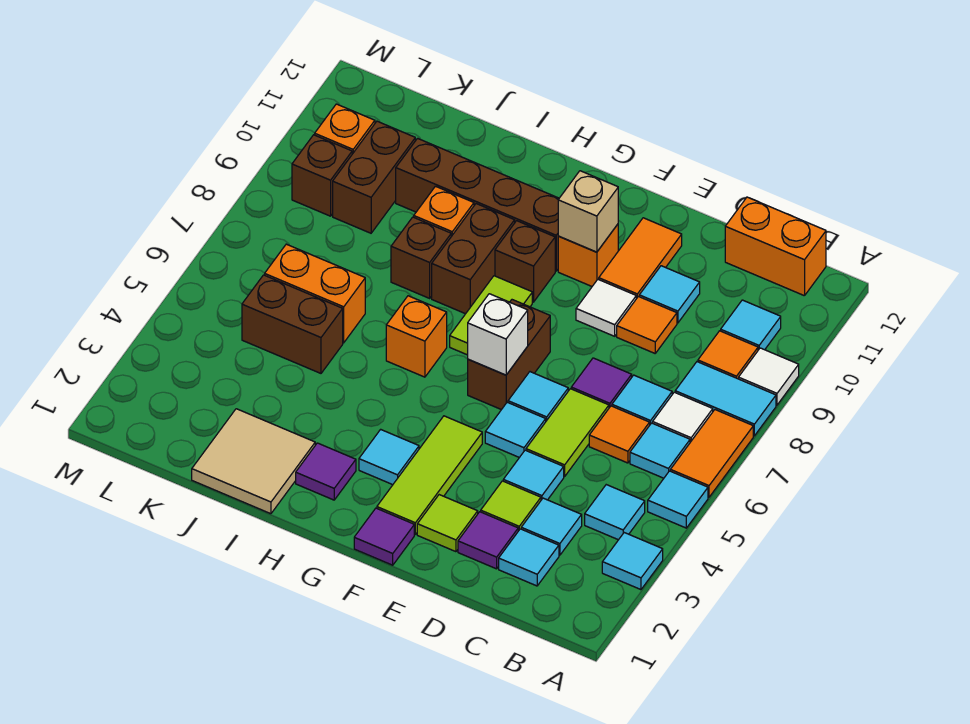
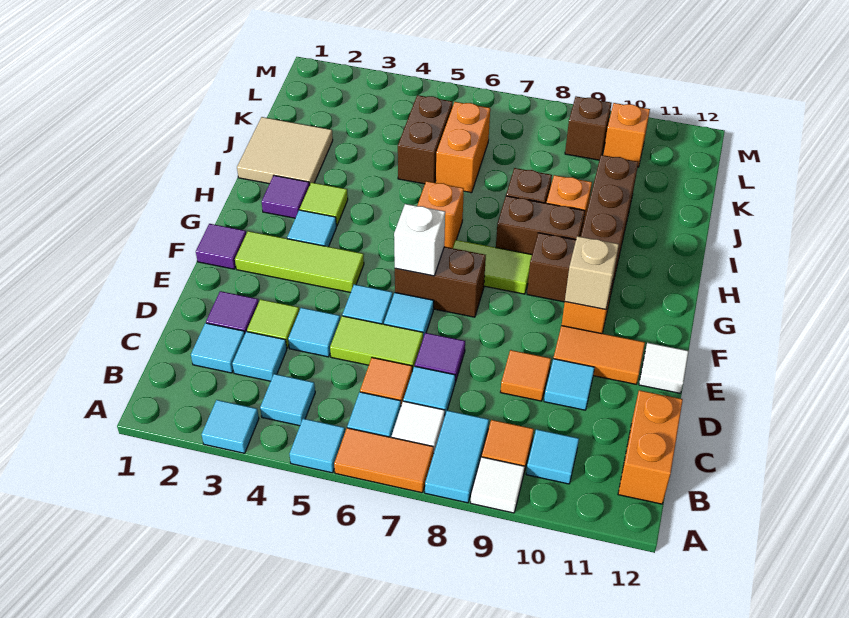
lime tile E2 level 1 -> lime tile H3 level 1
white tile E9 level 1 -> white tile E12 level 1
brown brick K9:K10 level 1 -> none

